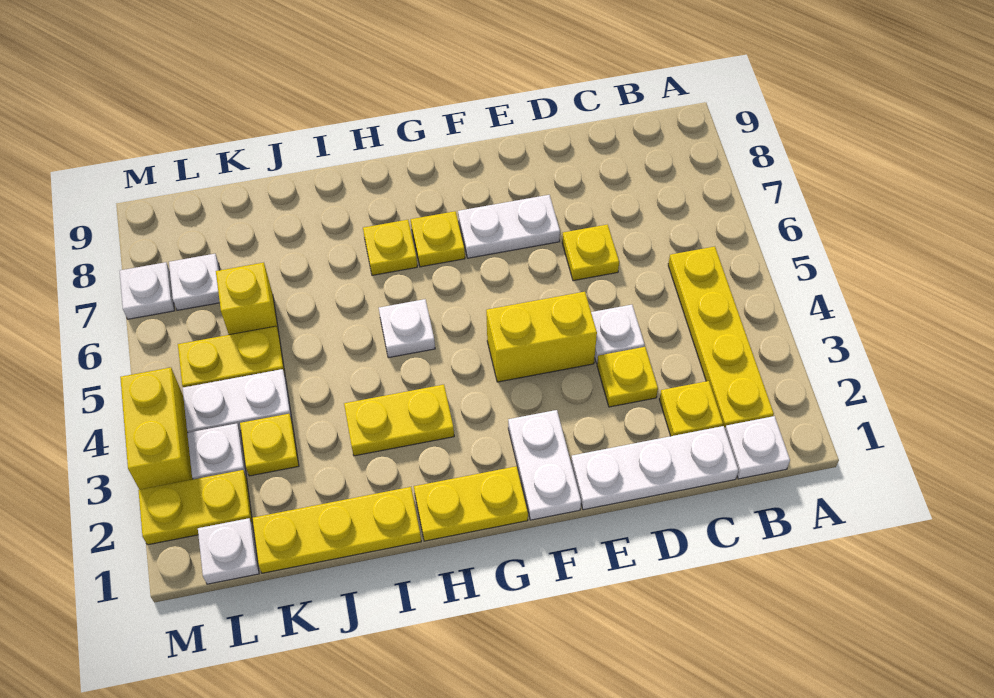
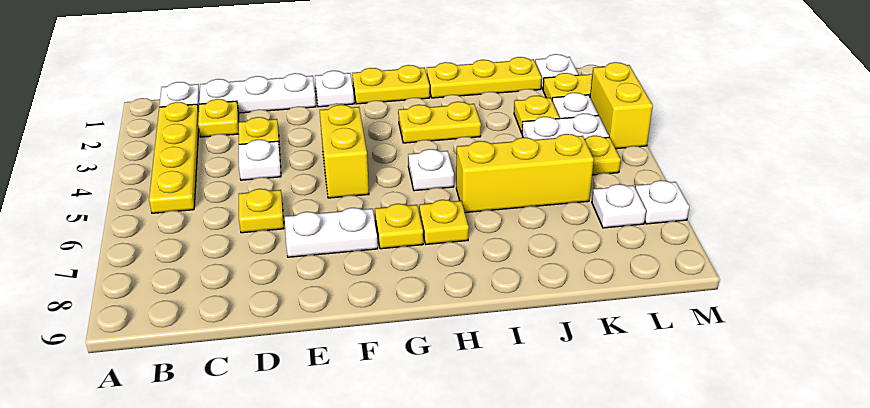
yellow brick E4:F4 level 1 -> yellow brick F4:F5 level 1
white plate F1:F2 level 1 -> white plate F1 level 1
yellow brick K6 level 1 -> yellow brick I6:K6 level 1

